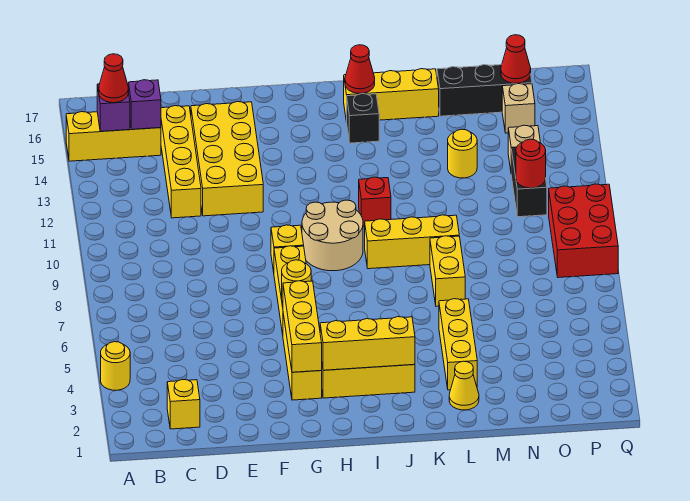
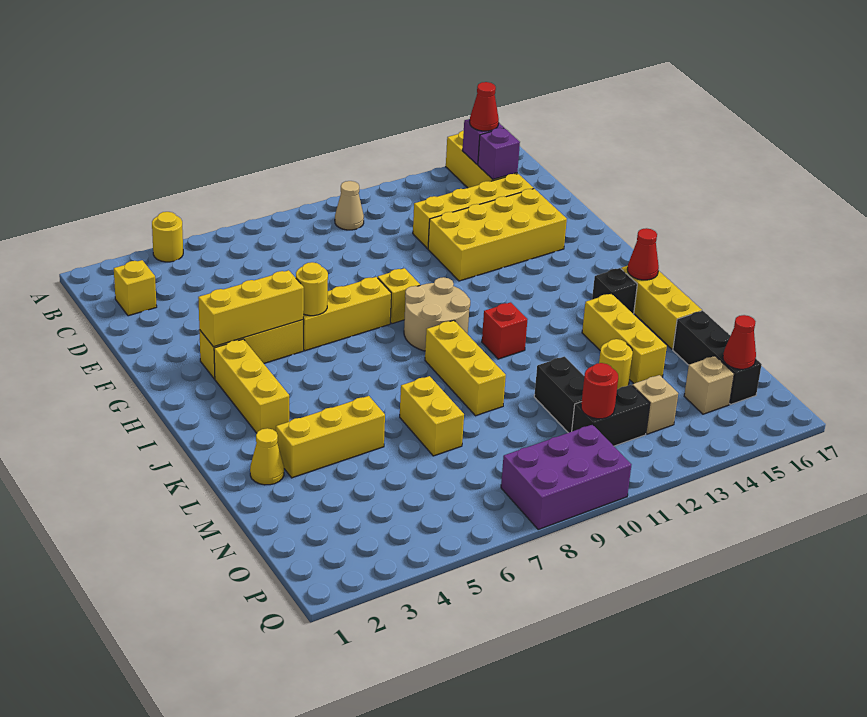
none -> tan cone B10 level 1
yellow brick H3:J3 level 2 -> yellow brick K14:M14 level 1
yellow brick L7:L8 level 1 -> yellow brick L7:M7 level 1
none -> black brick M11:N11 level 1
red brick P8:Q10 level 1 -> purple brick P8:Q10 level 1

